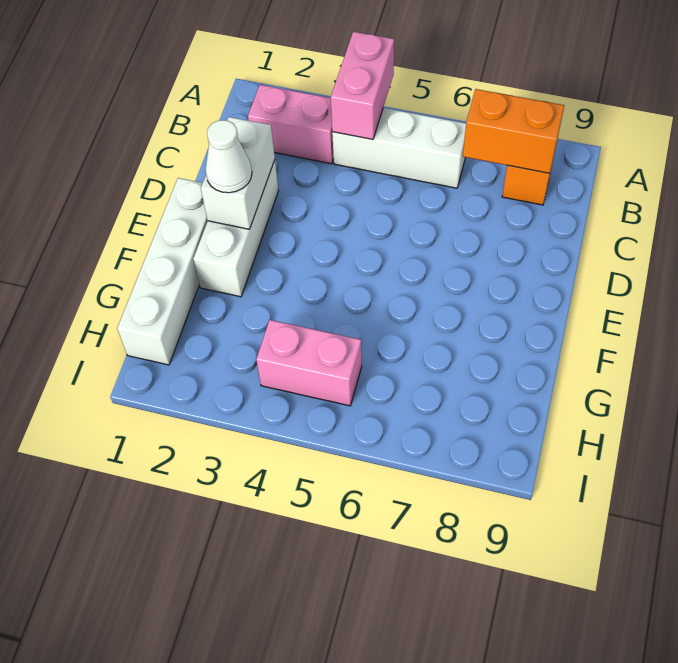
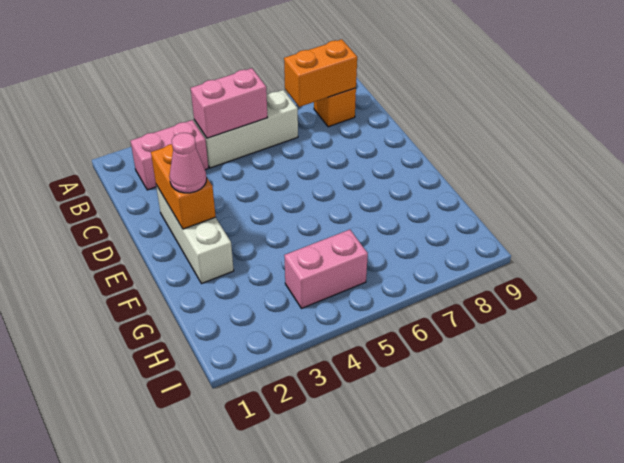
pink brick A4:B4 level 2 -> pink brick B4:B5 level 2
white brick D2:E2 level 2 -> orange brick D2:E2 level 2
white brick E1:H1 level 1 -> none
white cone E2 level 3 -> pink cone E2 level 3

